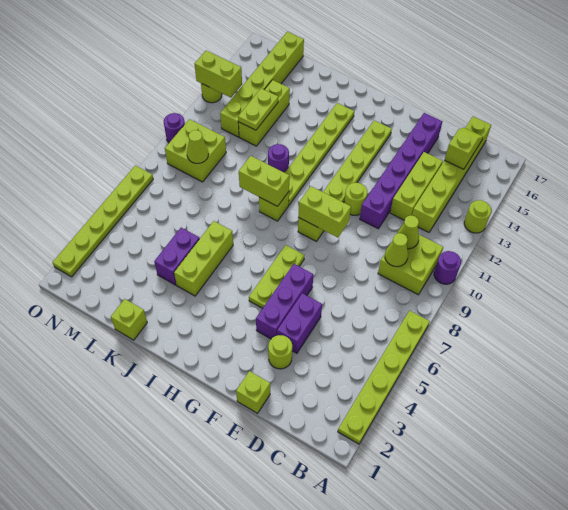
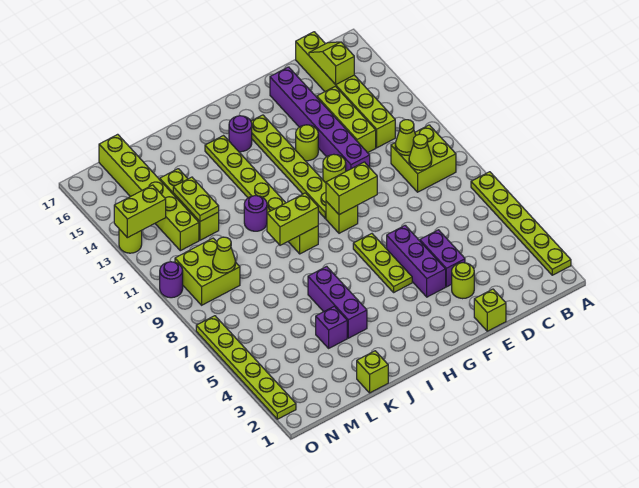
purple round brick A10 level 1 -> purple round brick H15 level 1
lime round brick A13 level 1 -> lime round brick F13 level 1
lime brick J4:J6 level 1 -> purple brick J4:J6 level 1
purple brick K4:K5 level 1 -> purple brick K4 level 1

